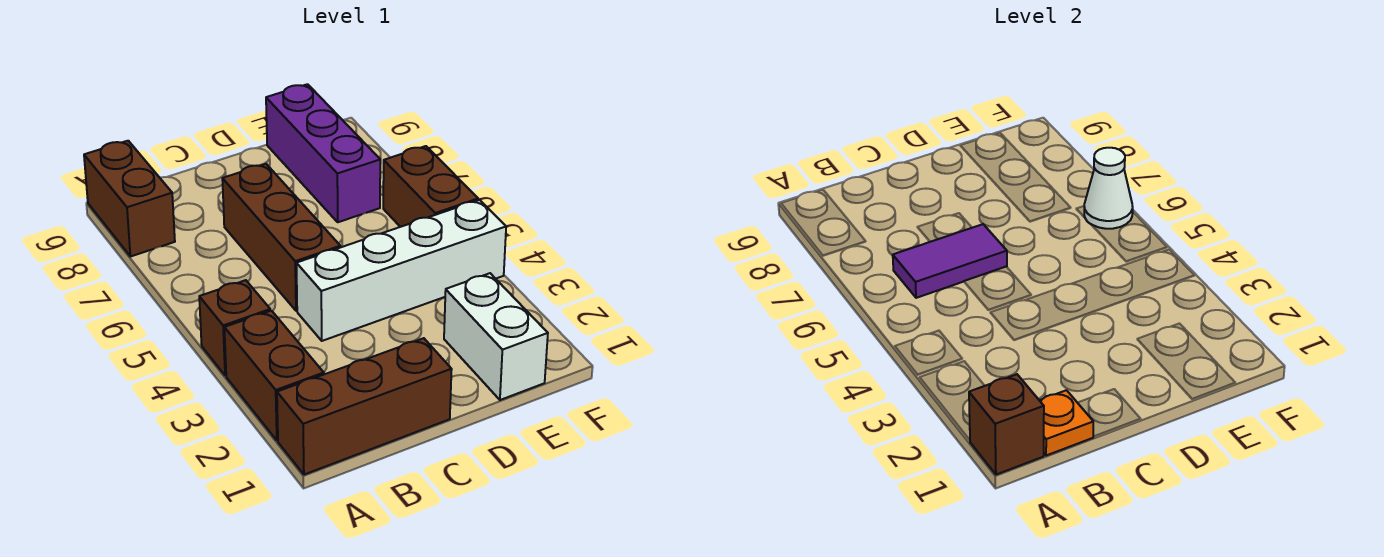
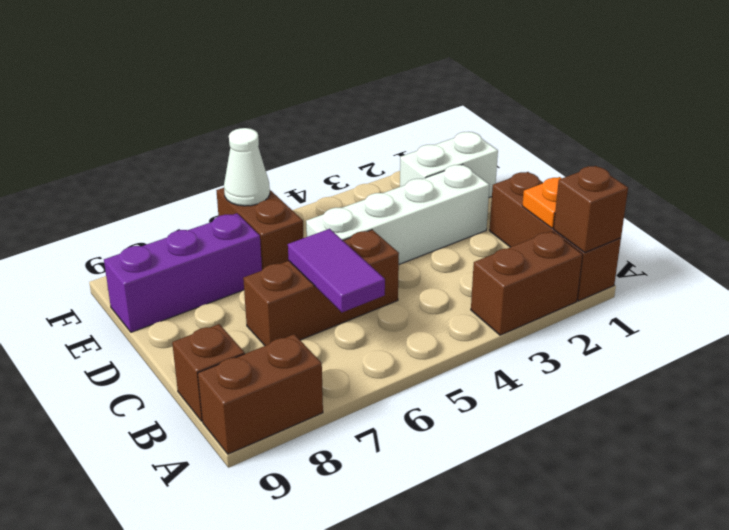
brown brick A4 level 1 -> brown brick B9 level 1
white brick C4:F4 level 1 -> white brick D2:D5 level 1
brown brick F5:F6 level 1 -> brown brick E6:F6 level 1

